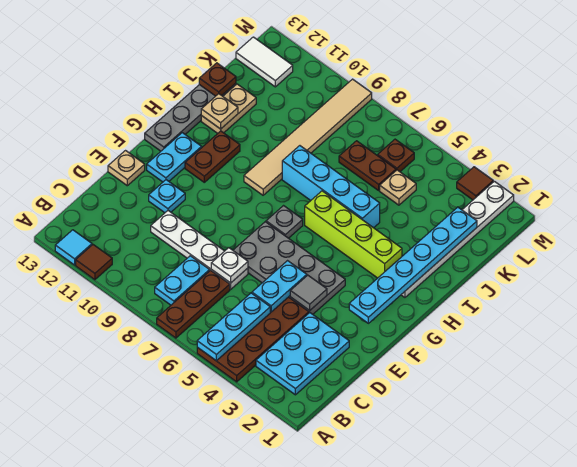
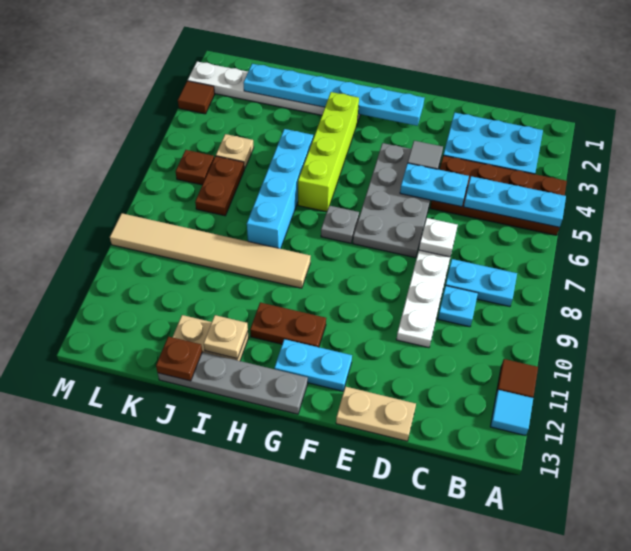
brown plate A7:C7 level 1 -> none
cyan plate E11 level 1 -> cyan plate C9 level 1
tan plate E13 level 1 -> tan plate D13:E13 level 1
white tile L12:L13 level 1 -> none

